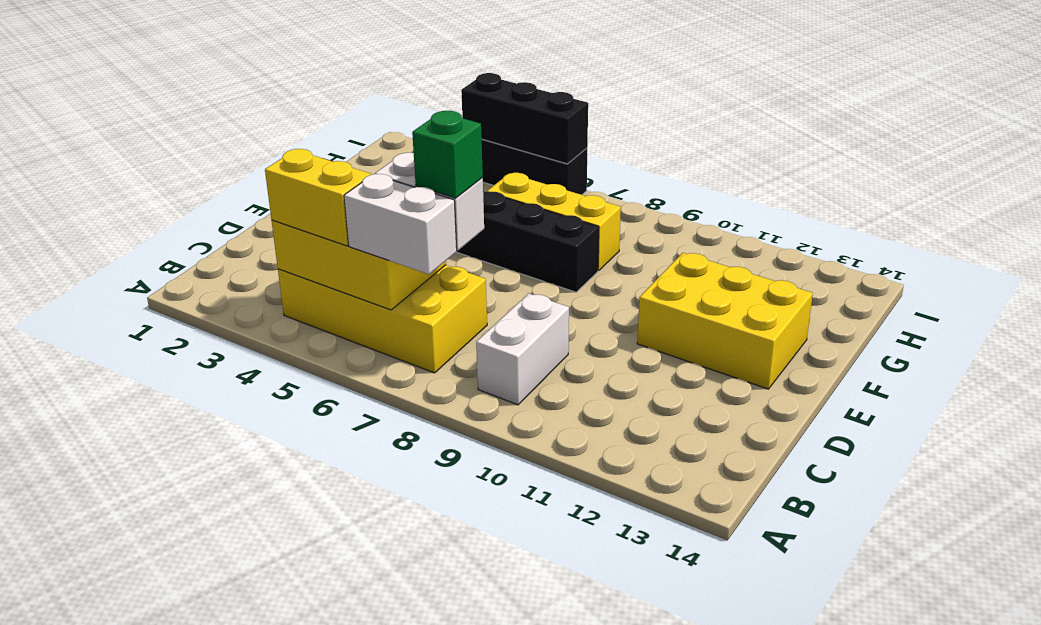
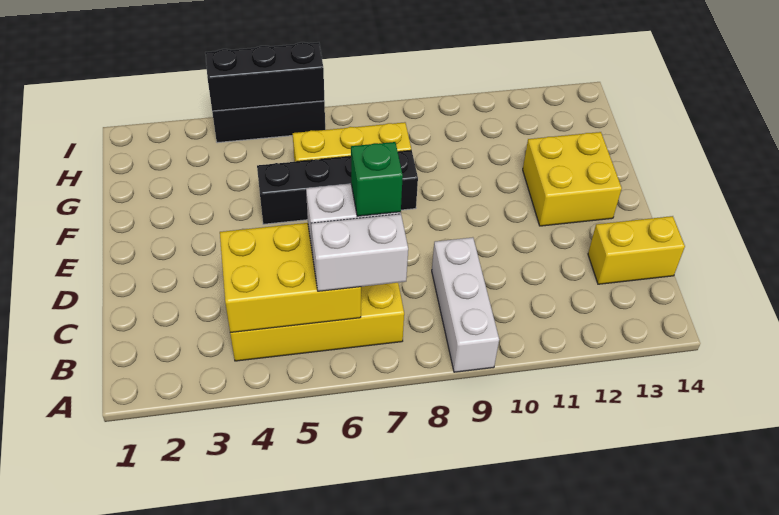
yellow brick B4:B5 level 3 -> yellow brick C13:C14 level 1
white brick B9:C9 level 1 -> white brick A9:C9 level 1
yellow brick E11:F13 level 1 -> yellow brick E12:F13 level 1

